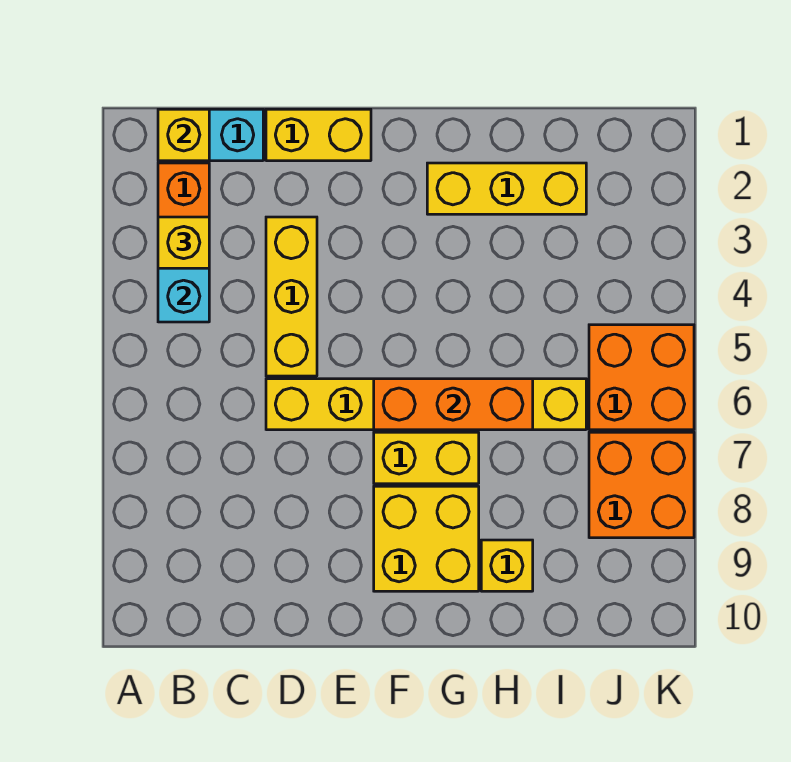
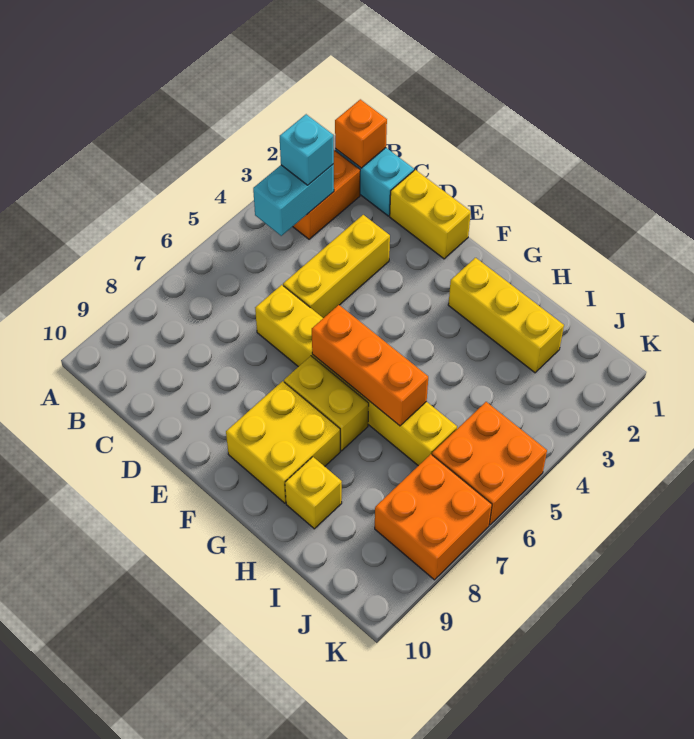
yellow brick B1 level 2 -> orange brick B1 level 2
yellow brick B3 level 3 -> cyan brick B3 level 3

